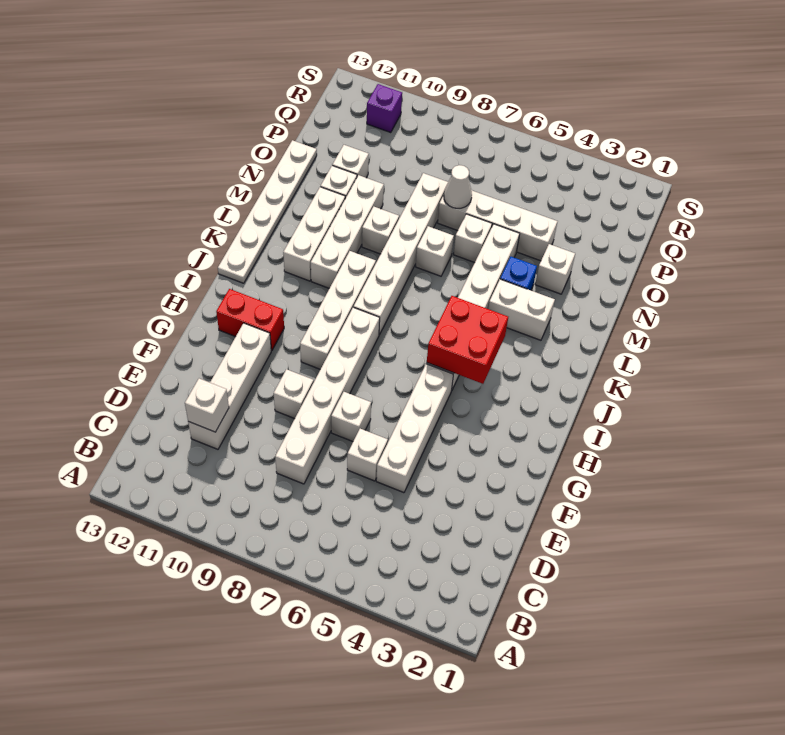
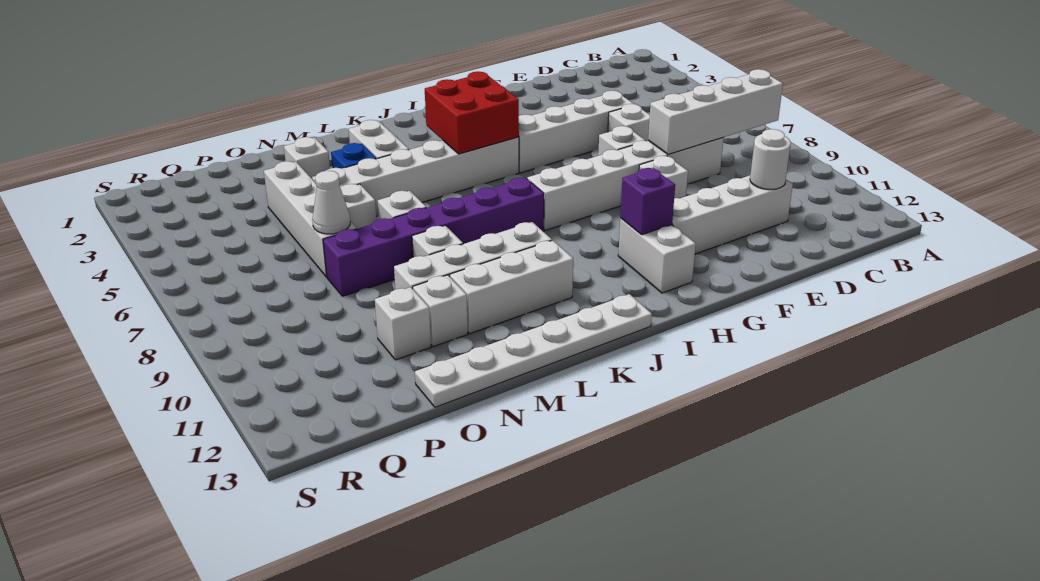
white brick D11 level 2 -> white round brick D11 level 2
white brick H9:K9 level 1 -> white brick B8:E8 level 2
red brick H11:H12 level 1 -> white brick H11:H12 level 1
white brick J8:O8 level 1 -> purple brick J8:O8 level 1
purple brick R11 level 1 -> purple brick H11 level 2

